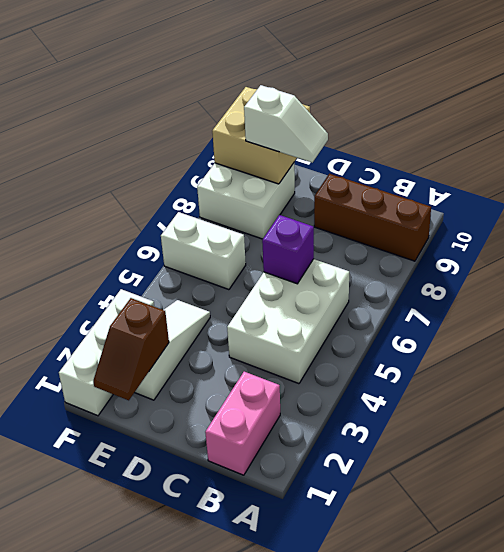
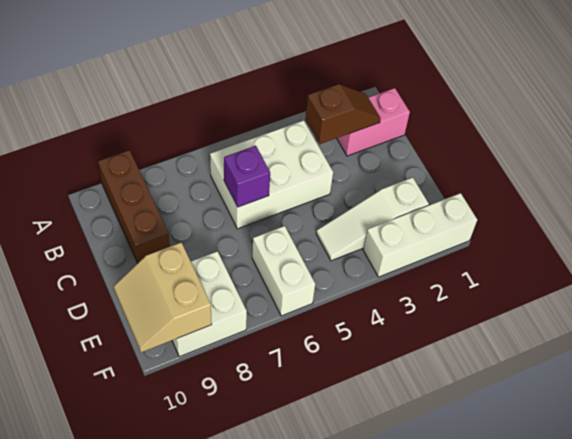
white slope D9:E9 level 3 top E -> none
brown slope E1:E2 level 2 top 2 -> brown slope B2:B3 level 2 top 3
tan brick E9:F10 level 2 -> tan slope E9:F10 level 2 top 9

